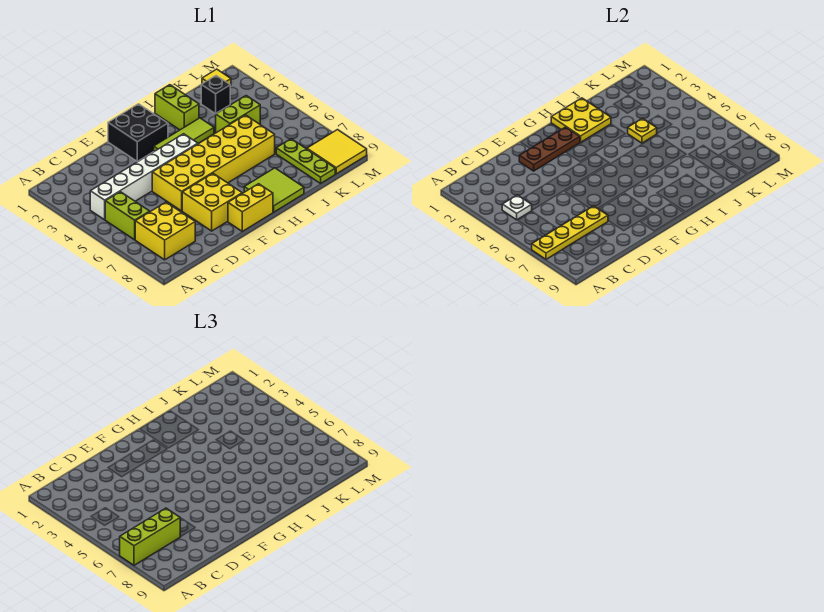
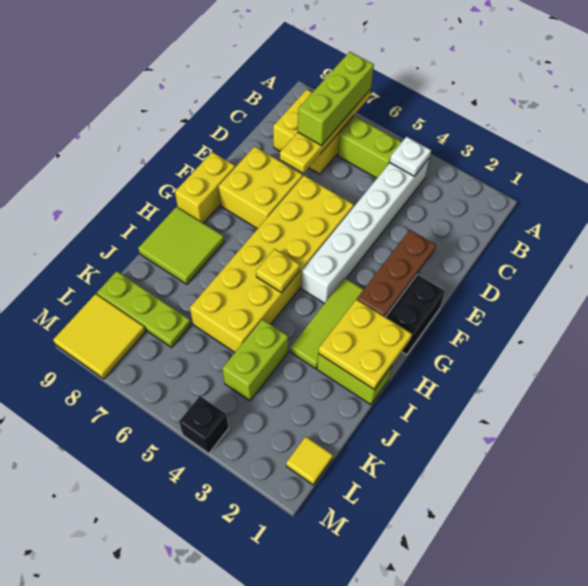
yellow plate J4 level 2 -> yellow plate H5 level 2
black brick K2 level 1 -> black brick M4 level 1

